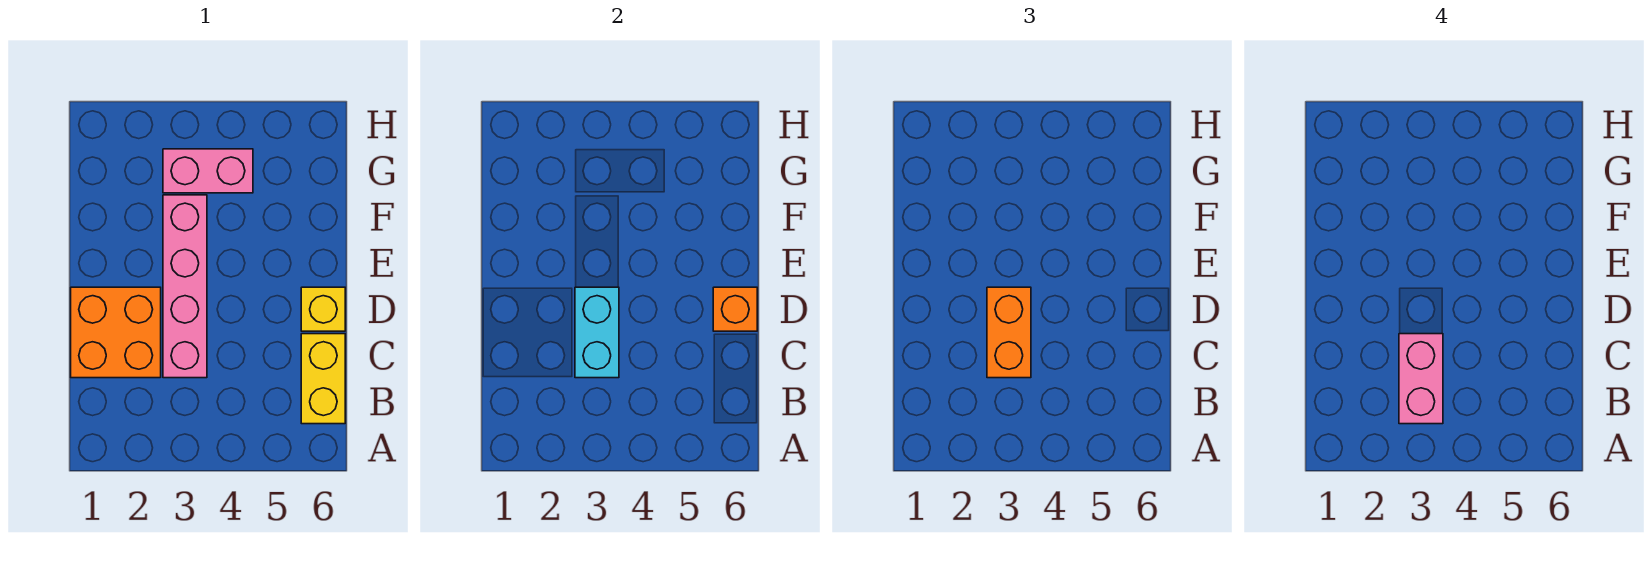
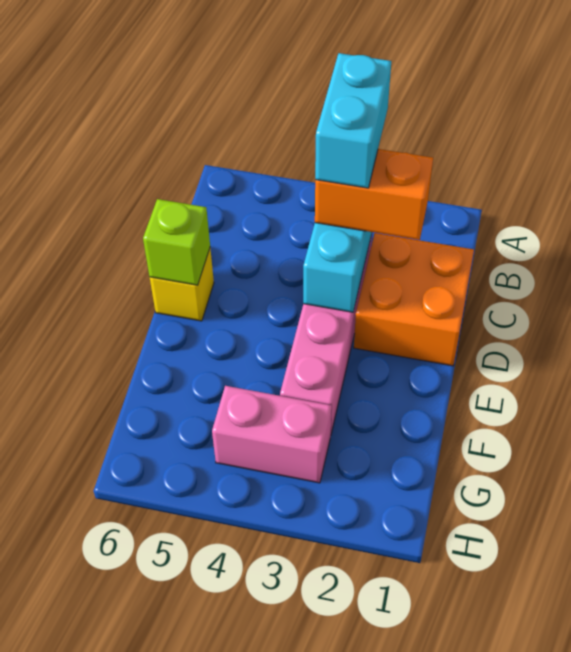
pink brick B3:C3 level 4 -> cyan brick B3:C3 level 4
yellow brick B6:C6 level 1 -> none
orange brick C3:D3 level 3 -> orange brick C2:C3 level 3
orange brick D6 level 2 -> lime brick D6 level 2

